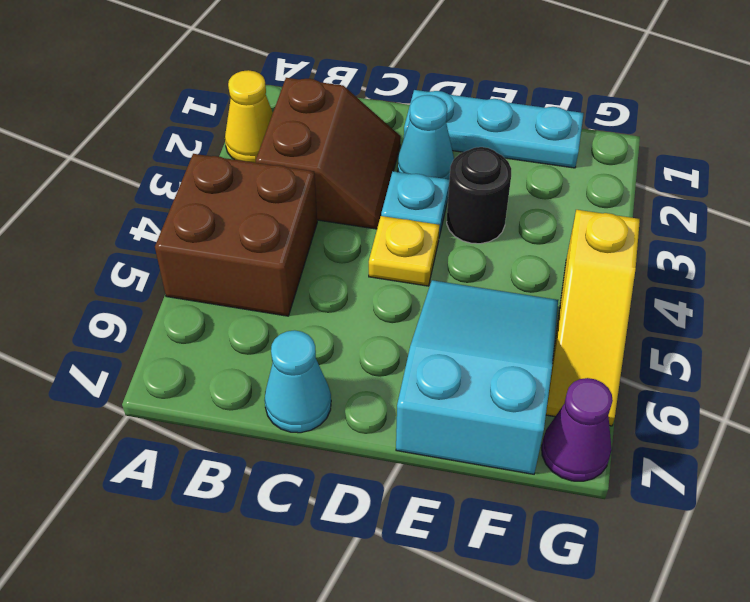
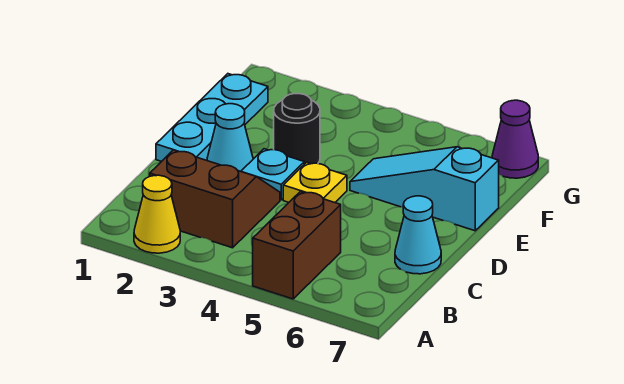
brown brick A4:B5 level 1 -> brown brick A5:B5 level 1
cyan slope E5:F7 level 1 top 7 -> cyan slope E5:E7 level 1 top 7
yellow slope G4:G6 level 1 top 4 -> none

